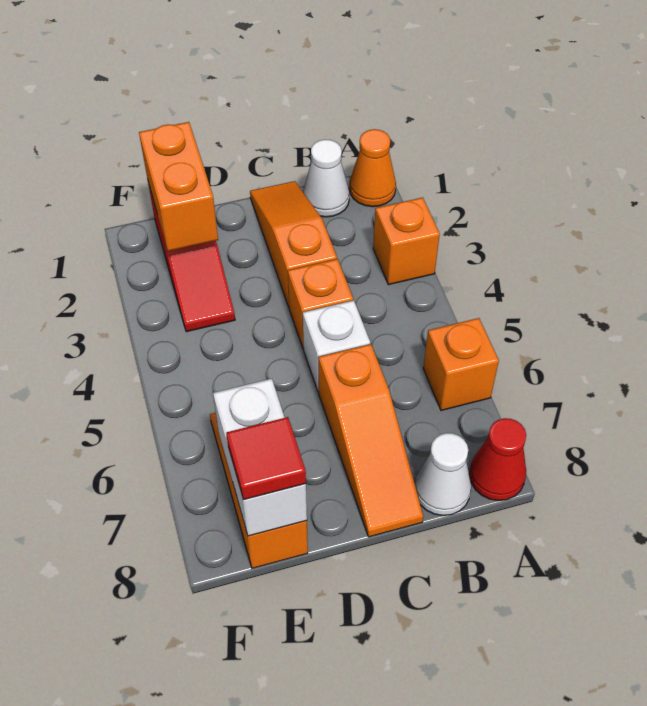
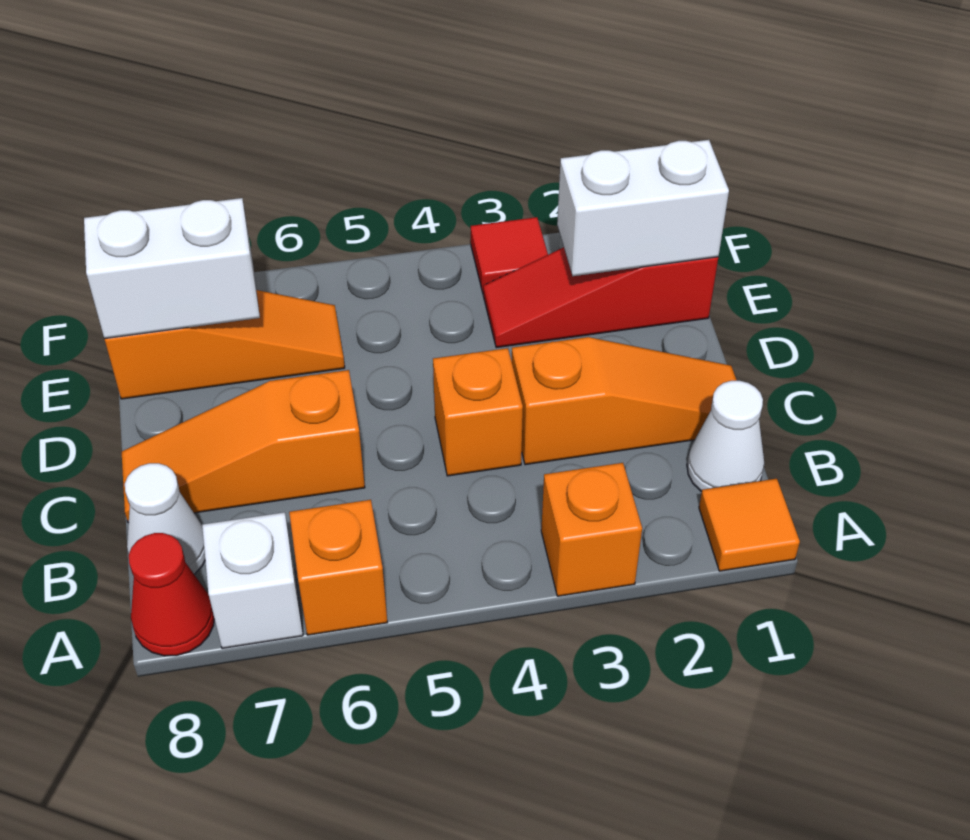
orange cone A1 level 1 -> orange tile A1 level 1
white brick C5 level 1 -> white brick A7 level 1
orange brick E1:E2 level 2 -> white brick E1:E2 level 2
red tile E8 level 3 -> red tile F3 level 1

